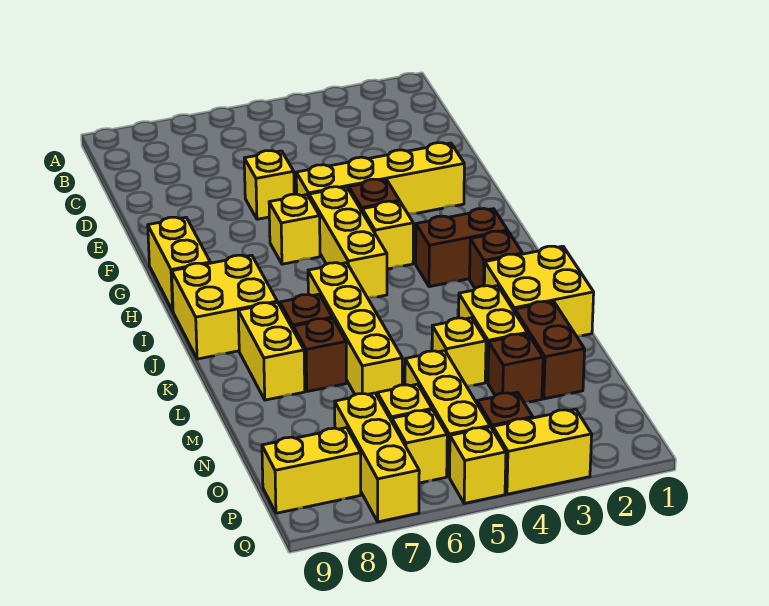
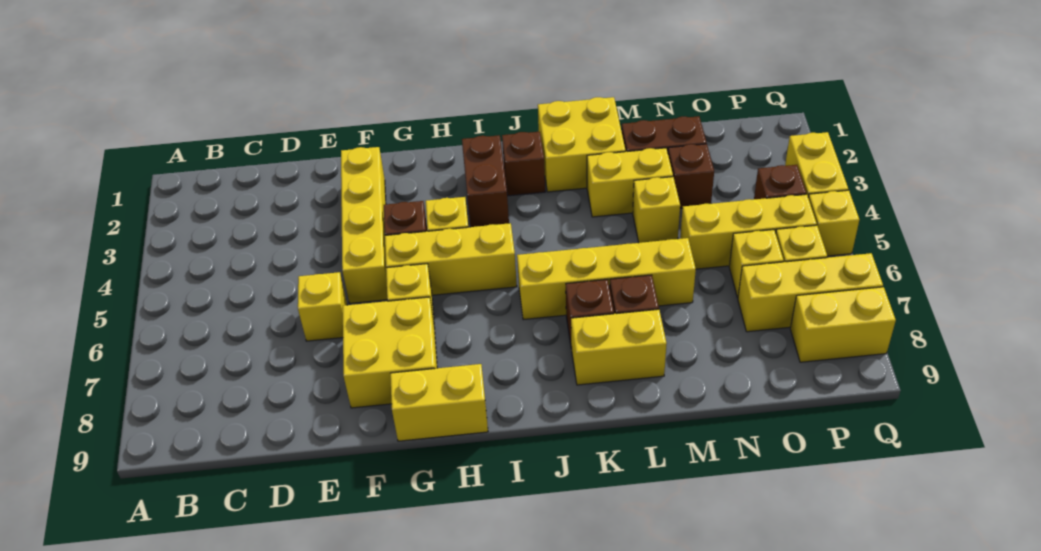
yellow brick I8:J9 level 1 -> yellow brick F7:G8 level 1
yellow brick P8:P9 level 1 -> yellow brick P8:Q8 level 1

